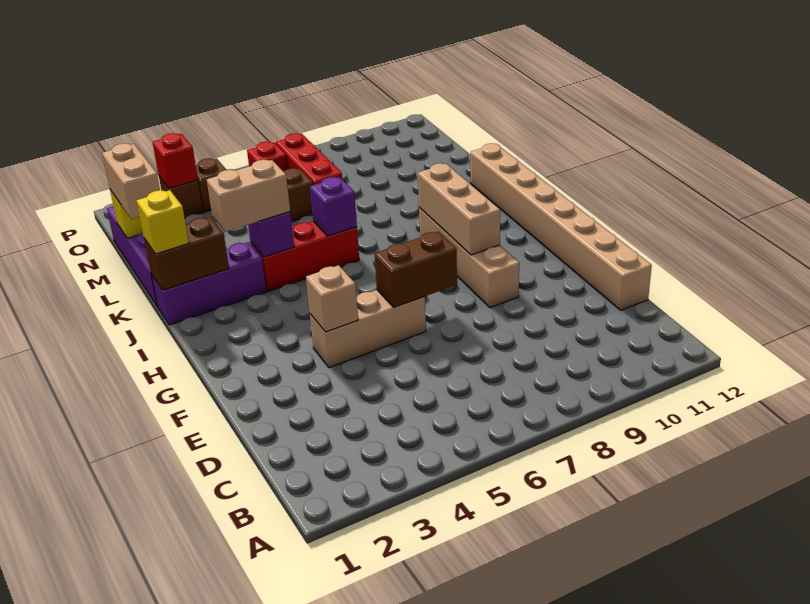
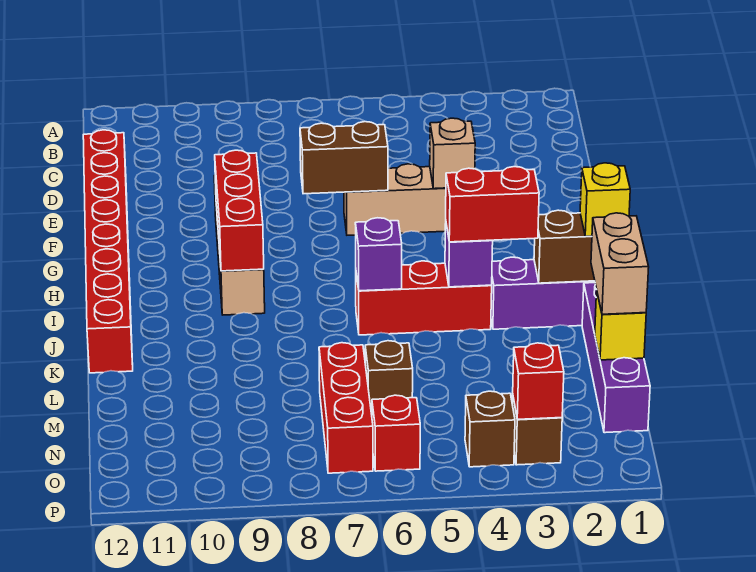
tan brick D12:K12 level 1 -> red brick D12:K12 level 1
tan brick G9:I9 level 2 -> red brick G9:I9 level 2
tan brick J3:J4 level 3 -> red brick J3:J4 level 3

